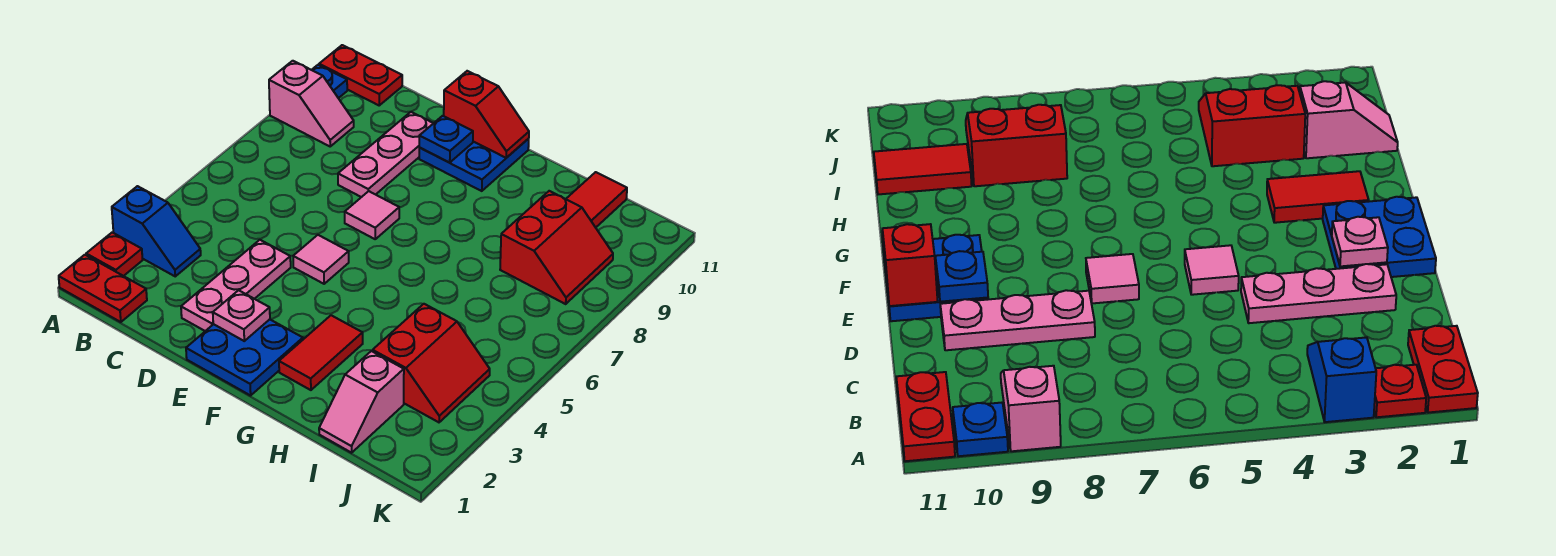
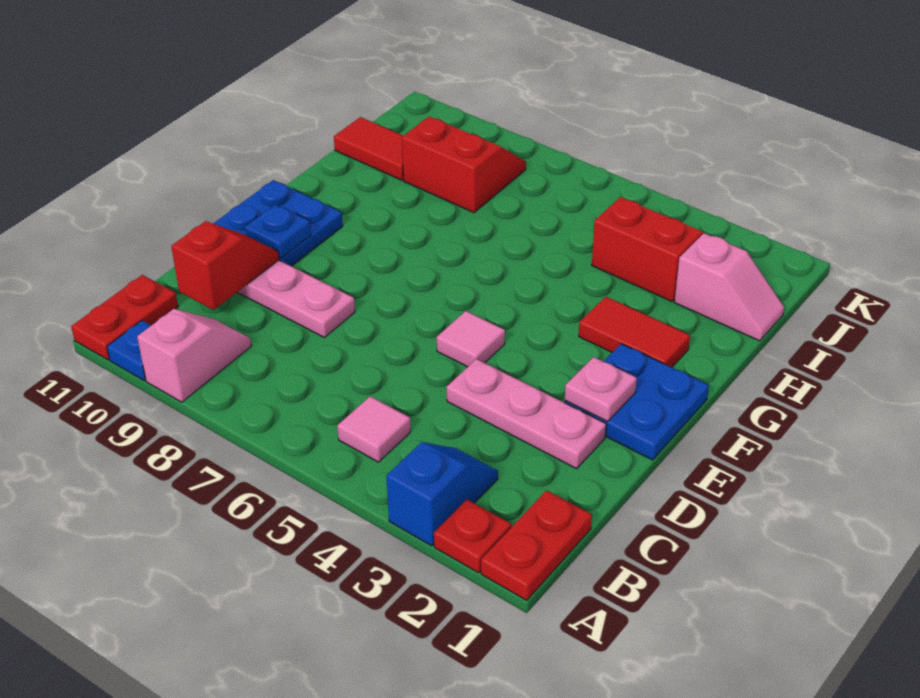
pink tile E7 level 1 -> pink tile B5 level 1
red slope E11:F11 level 2 top E -> red slope C10:D10 level 2 top C

